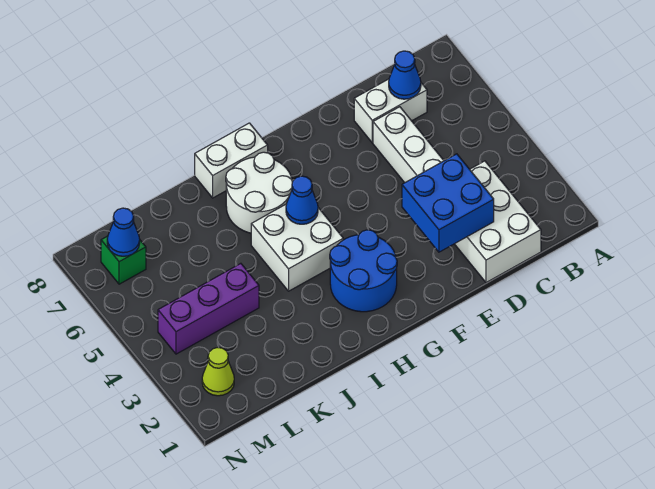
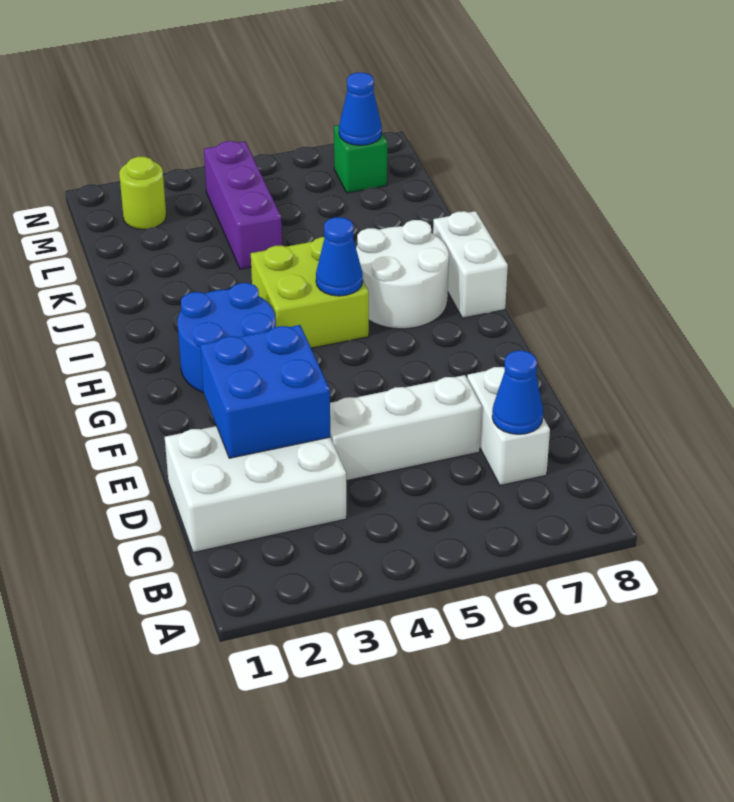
white brick H4:I5 level 1 -> lime brick H4:I5 level 1
lime cone M2 level 1 -> lime round brick M2 level 1

